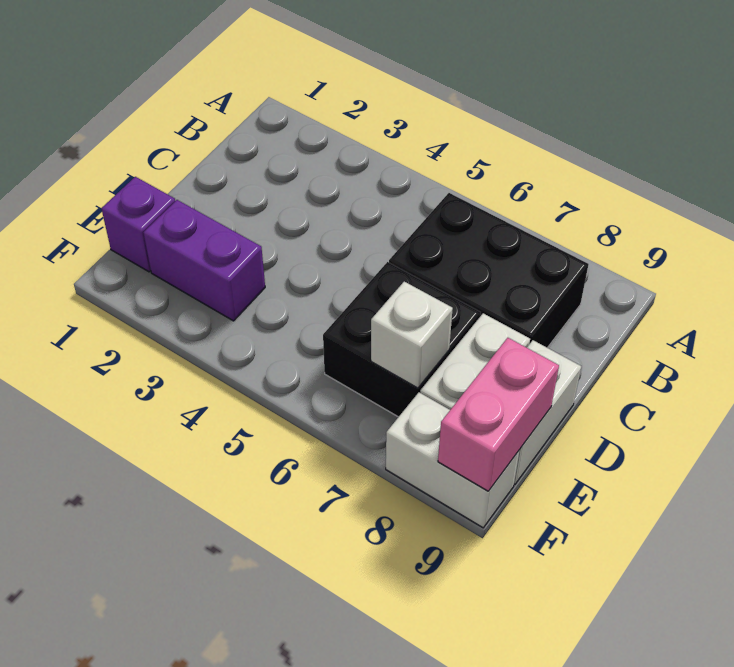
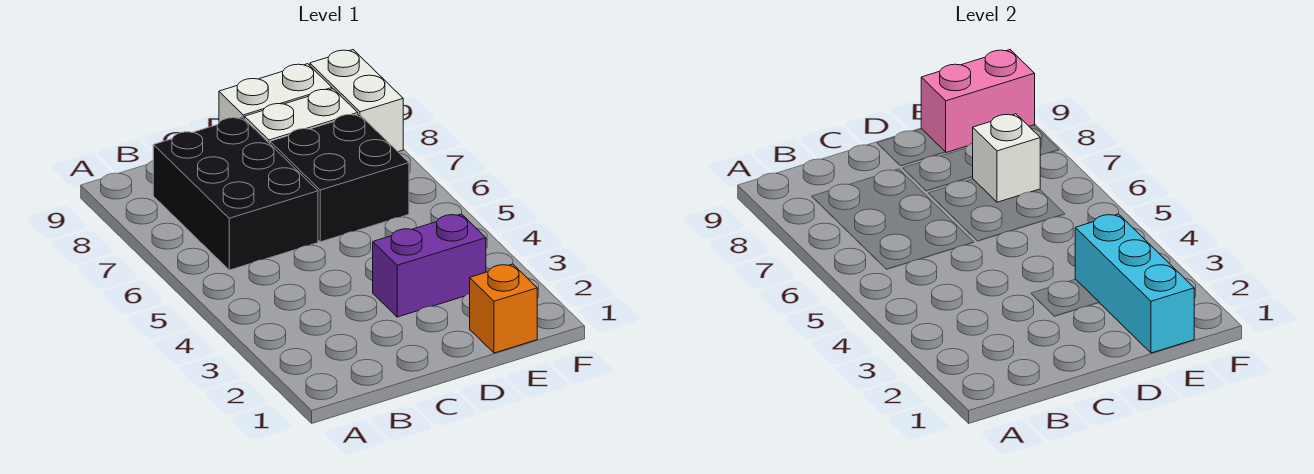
purple brick E1 level 1 -> orange brick E1 level 1
none -> cyan brick E1:E3 level 2
purple brick E2:E3 level 1 -> purple brick D3:E3 level 1

